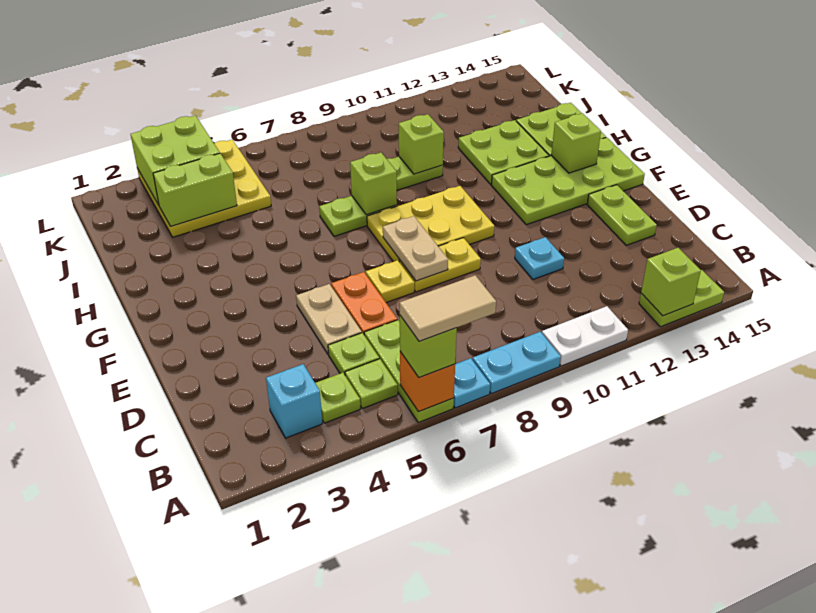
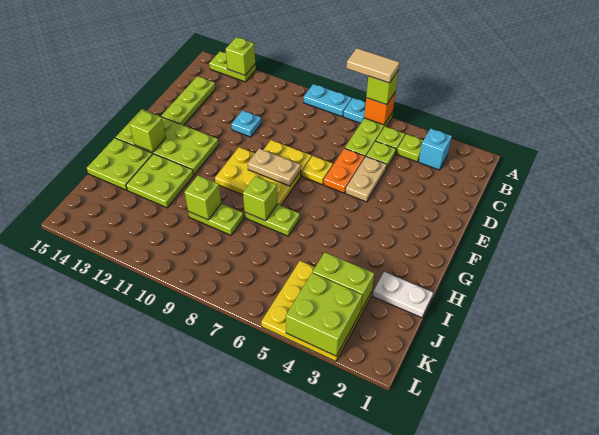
white plate A10:A11 level 1 -> white plate I1:I2 level 1
lime plate D14:E14 level 1 -> lime plate C14:E14 level 1
tan plate E8:F8 level 2 -> tan plate F8:F9 level 2

